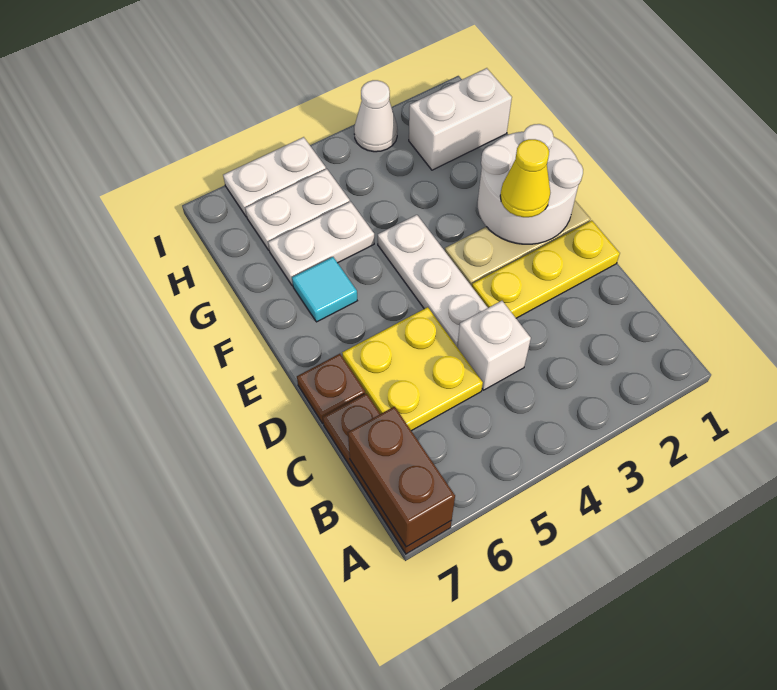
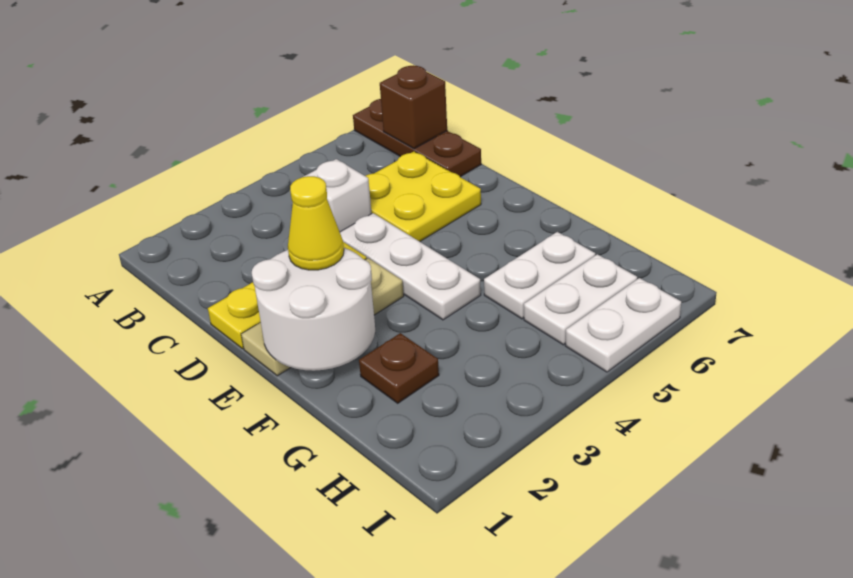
brown brick A7:B7 level 2 -> brown brick B7 level 2
brown plate D7 level 1 -> brown plate G2 level 1
cyan tile F6 level 1 -> none
white brick H1:H2 level 1 -> none
white cone I3 level 1 -> none

